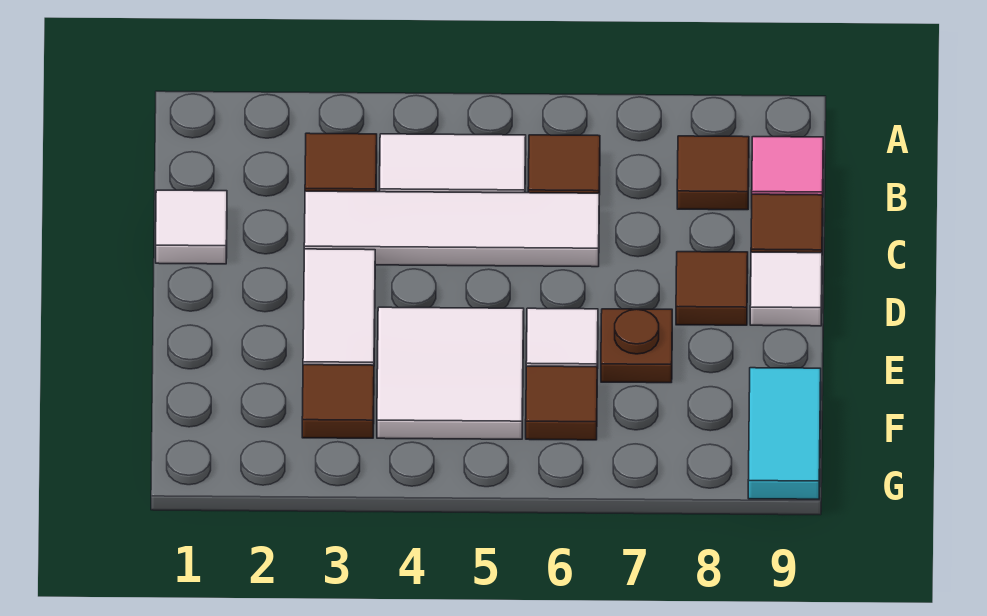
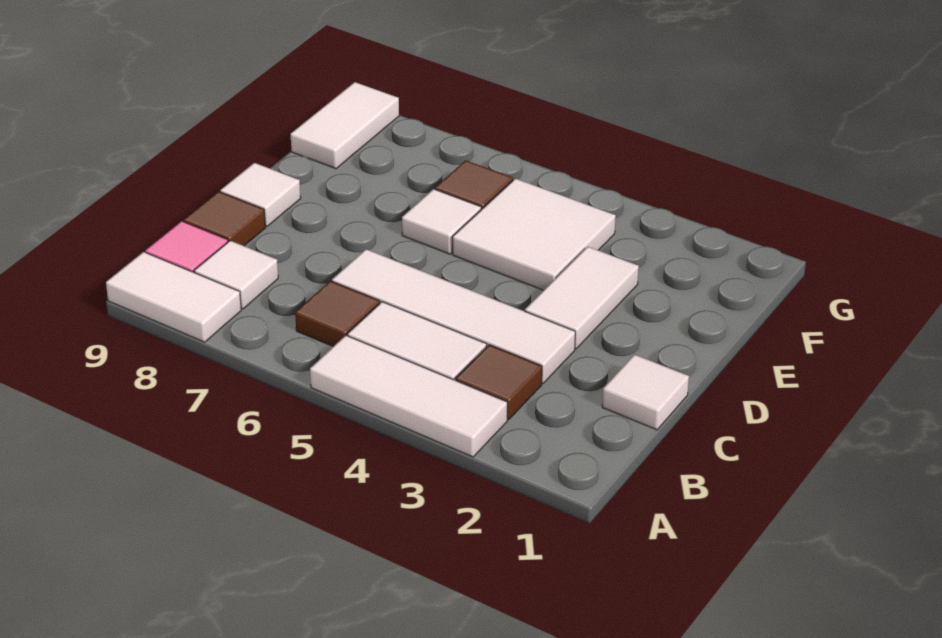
none -> white tile A3:A5 level 1
none -> white tile A8:A9 level 1
brown tile B8 level 1 -> white tile B8 level 1
brown tile D8 level 1 -> none
brown plate E7 level 1 -> none
brown tile F3 level 1 -> none
cyan tile F9:G9 level 1 -> white tile F9:G9 level 1

